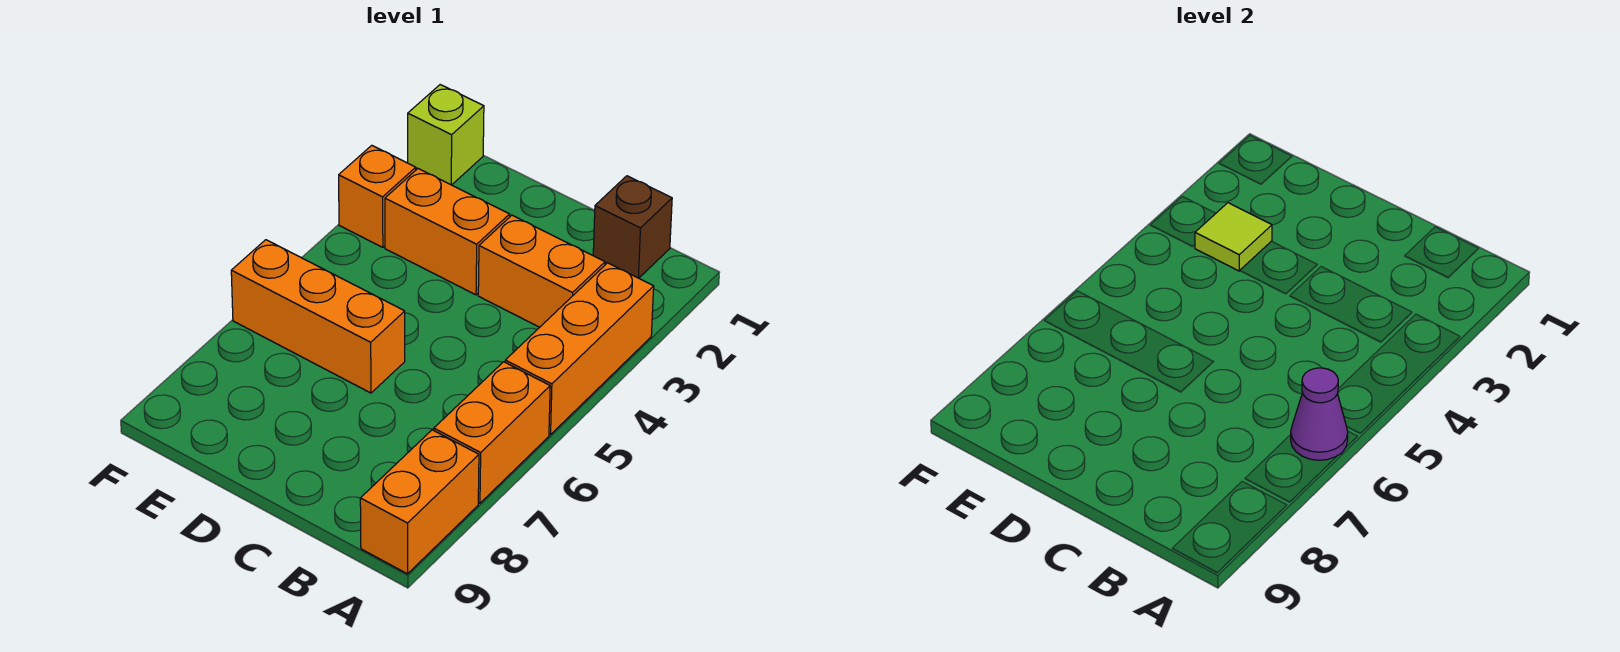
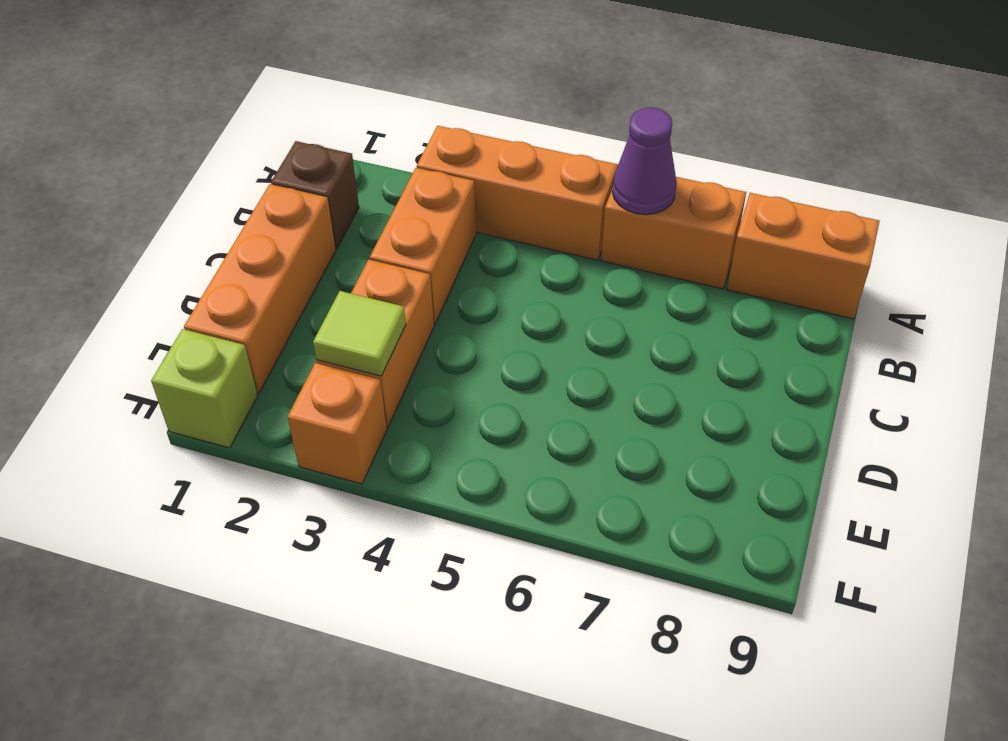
orange brick D6:F6 level 1 -> orange brick C1:E1 level 1

